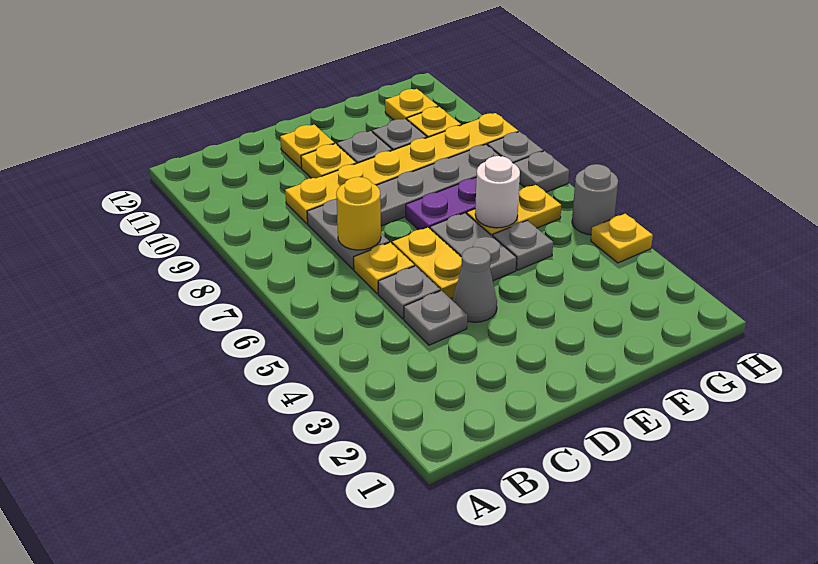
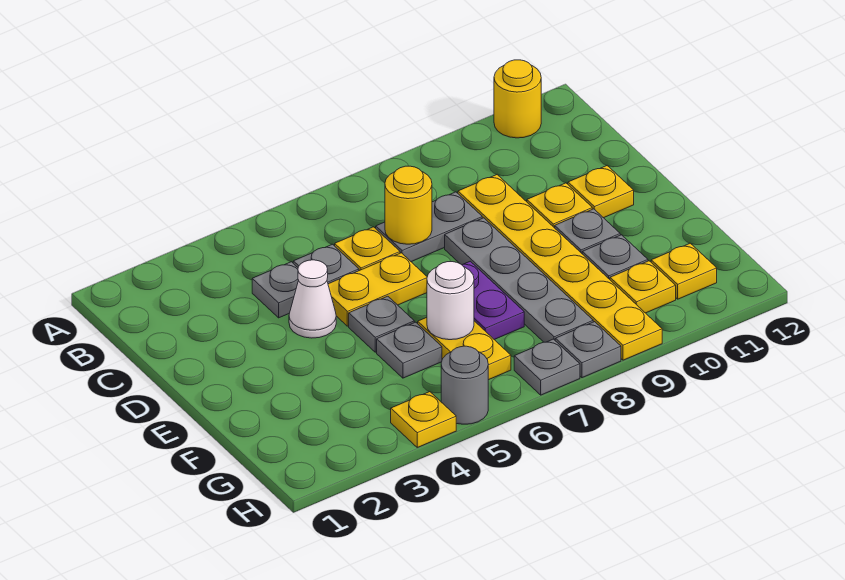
none -> yellow round brick A11 level 1
grey cone D4 level 1 -> white cone D4 level 1
grey plate E5:E6 level 1 -> grey plate E5 level 1

